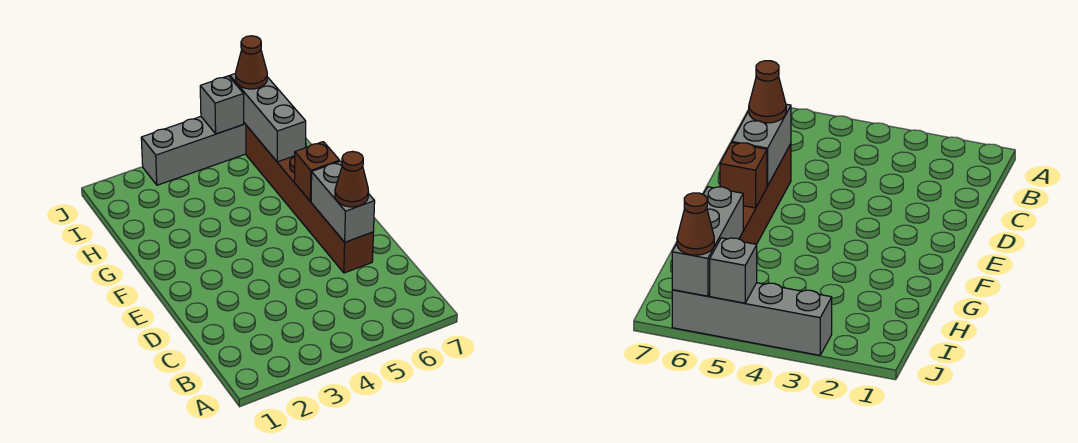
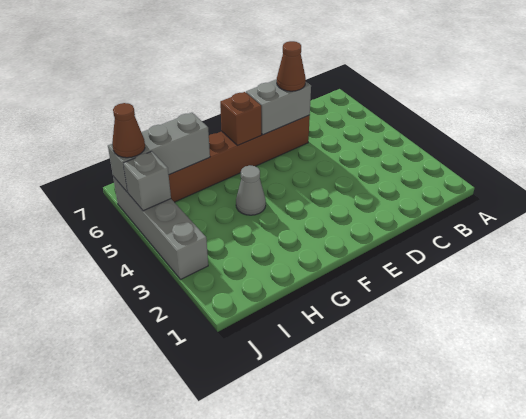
none -> grey cone G4 level 1

